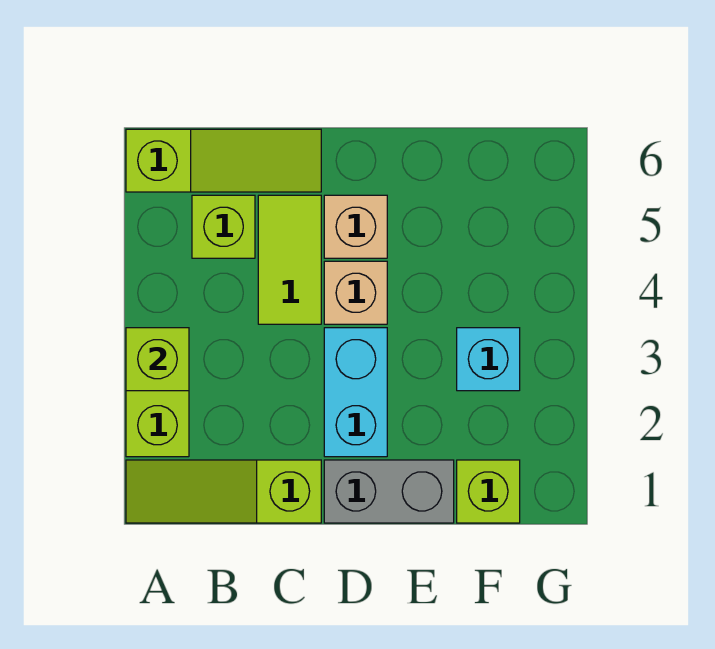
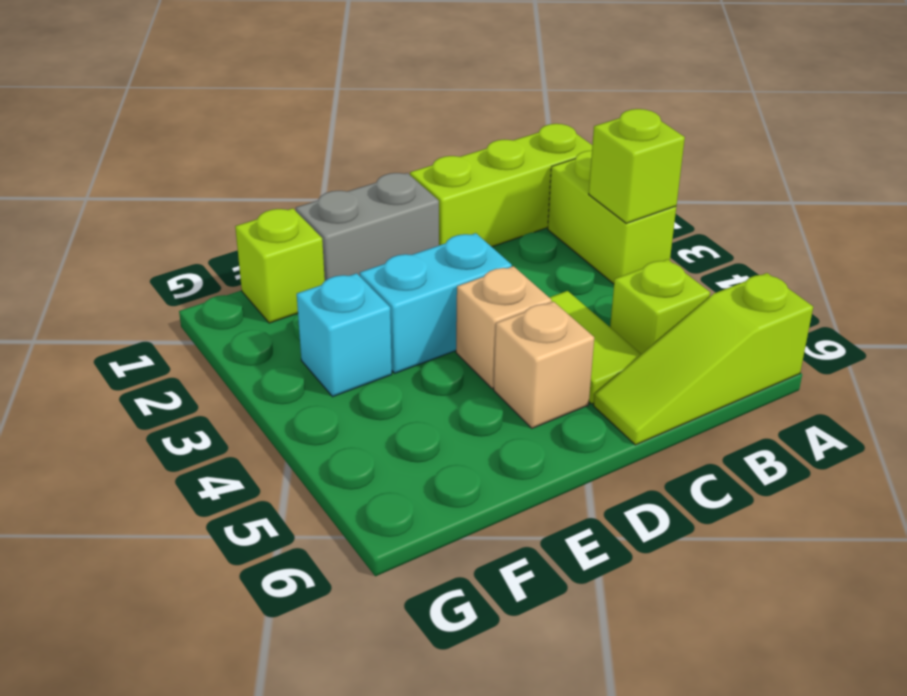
lime slope A1:C1 level 1 top C -> lime brick A1:C1 level 1
cyan brick D2:D3 level 1 -> cyan brick D3:E3 level 1

